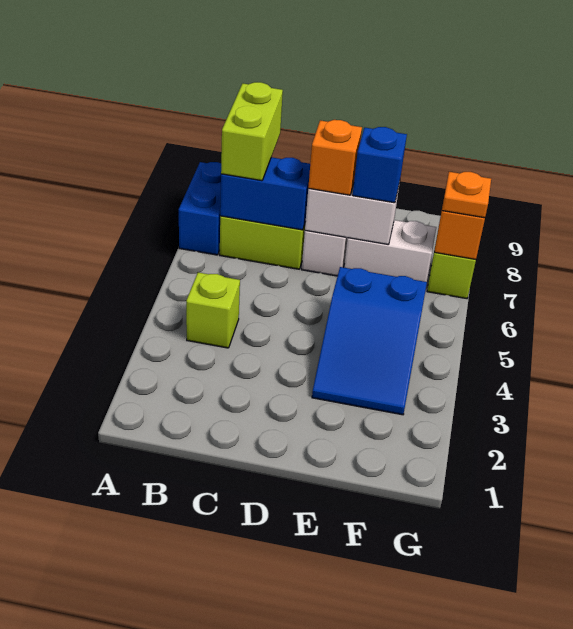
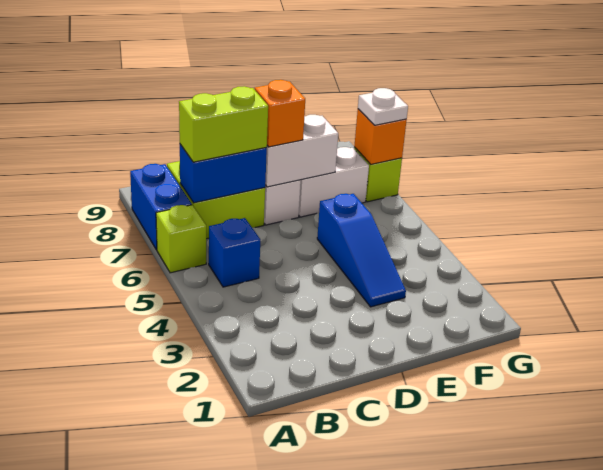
lime brick B4 level 1 -> lime brick A6 level 1
lime brick B7:B8 level 3 -> lime brick B7:C7 level 3
blue slope E3:F5 level 1 top 5 -> blue slope E3:E5 level 1 top 5
blue brick E7 level 3 -> blue brick B5 level 1
orange plate G7 level 3 -> white plate G7 level 3

